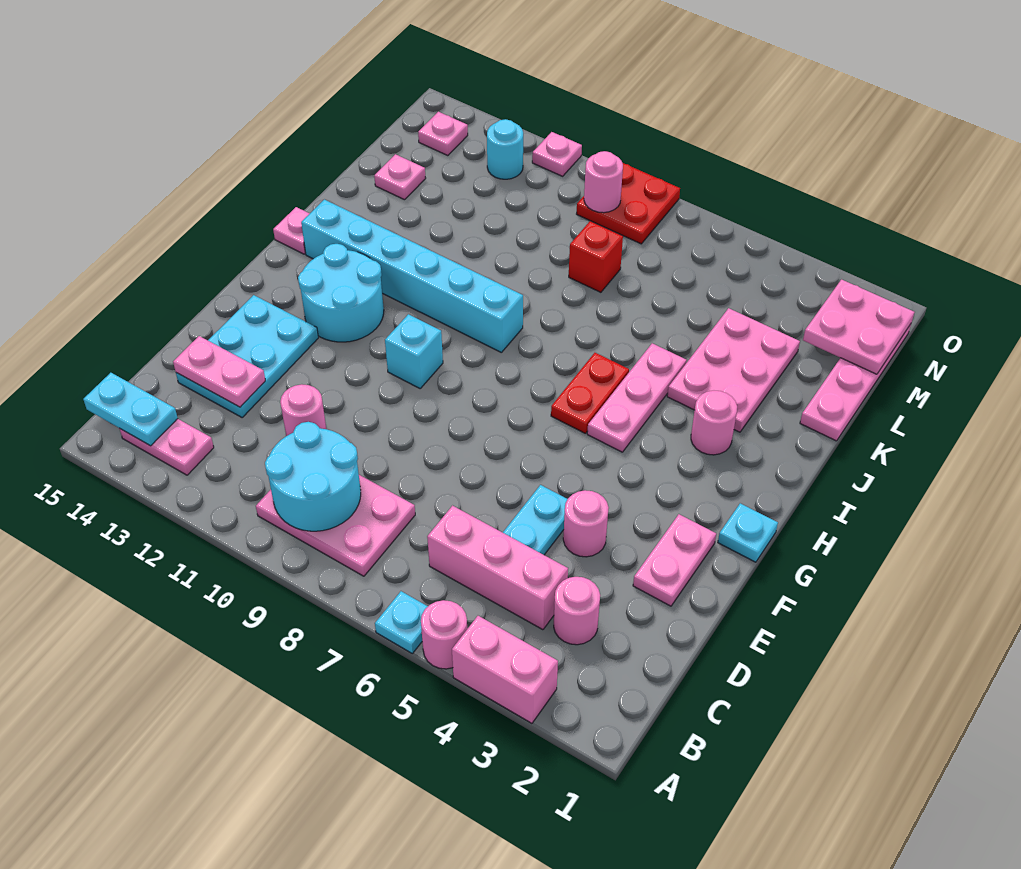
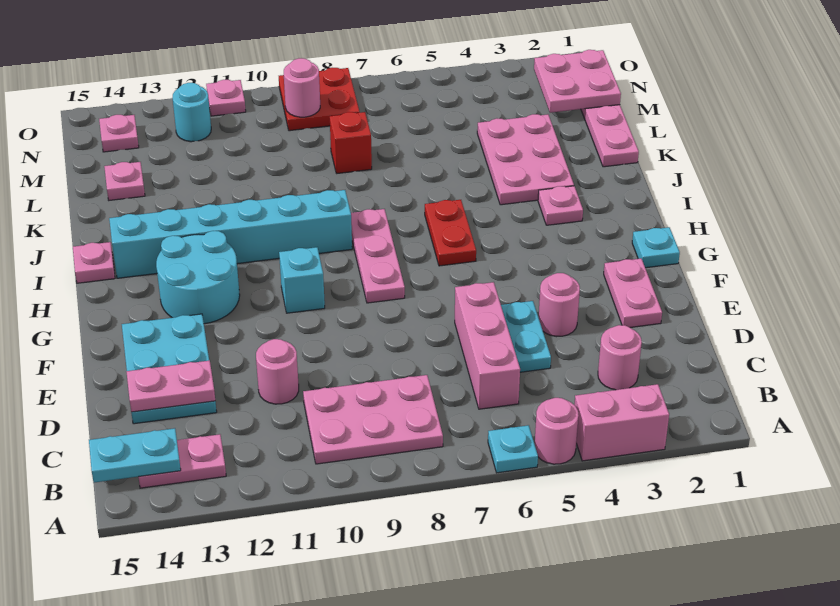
cyan round brick B9:C10 level 2 -> none
pink brick C4:C6 level 1 -> pink brick C6:E6 level 1
pink plate H5:J5 level 1 -> pink plate G8:I8 level 1
pink round brick I3 level 1 -> pink plate I3 level 1

